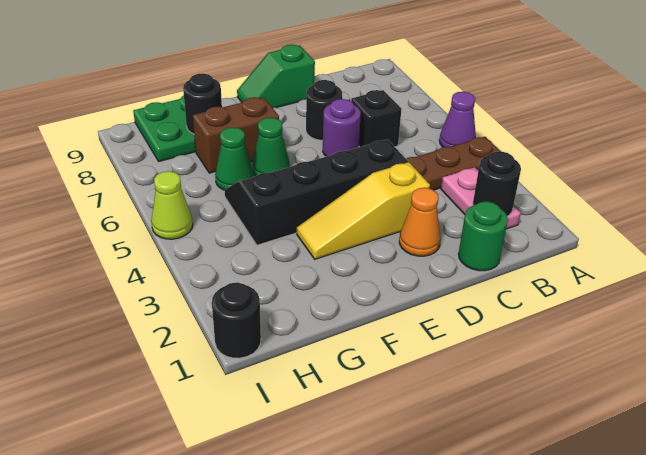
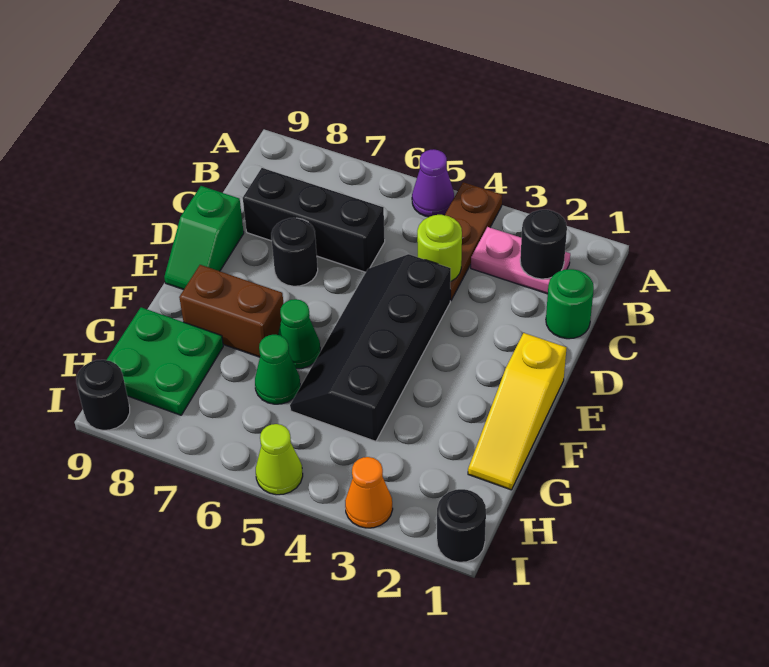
none -> lime round brick C4 level 2
black brick C6 level 1 -> black brick C6:C8 level 1
orange cone D2 level 1 -> orange cone I3 level 1
yellow slope D3:F3 level 1 top D -> yellow slope E1:G1 level 1 top E
purple round brick D6 level 1 -> none
brown brick F7:G7 level 1 -> brown brick F7:F8 level 1
black round brick G8 level 2 -> black round brick I9 level 1

